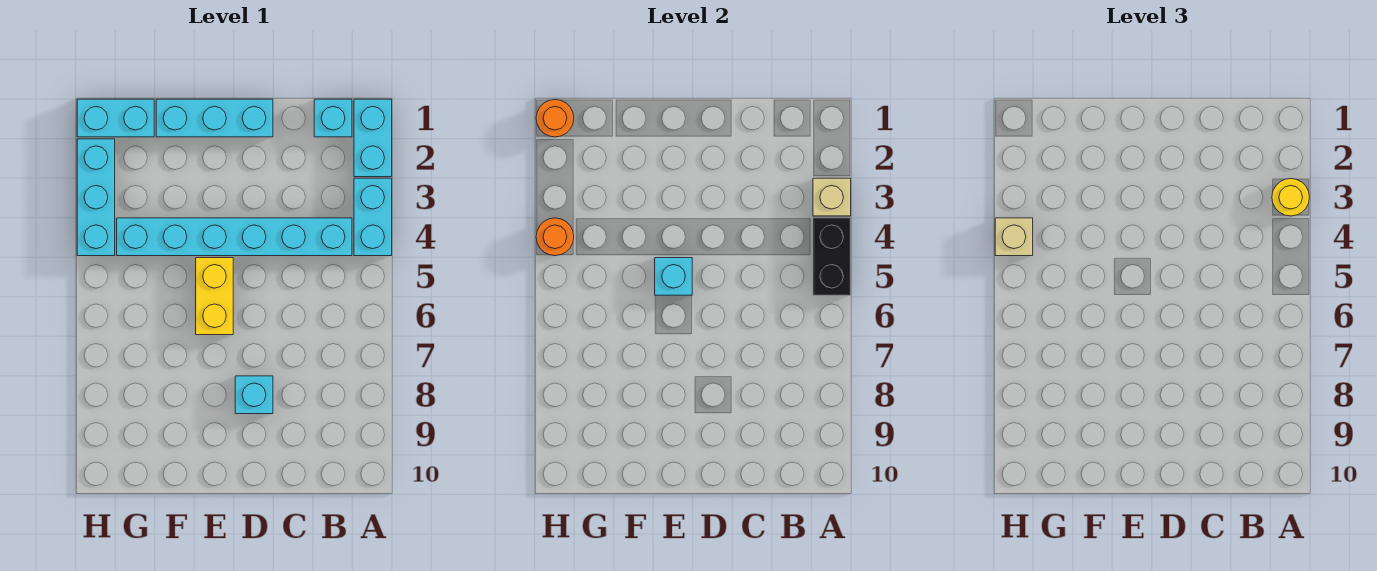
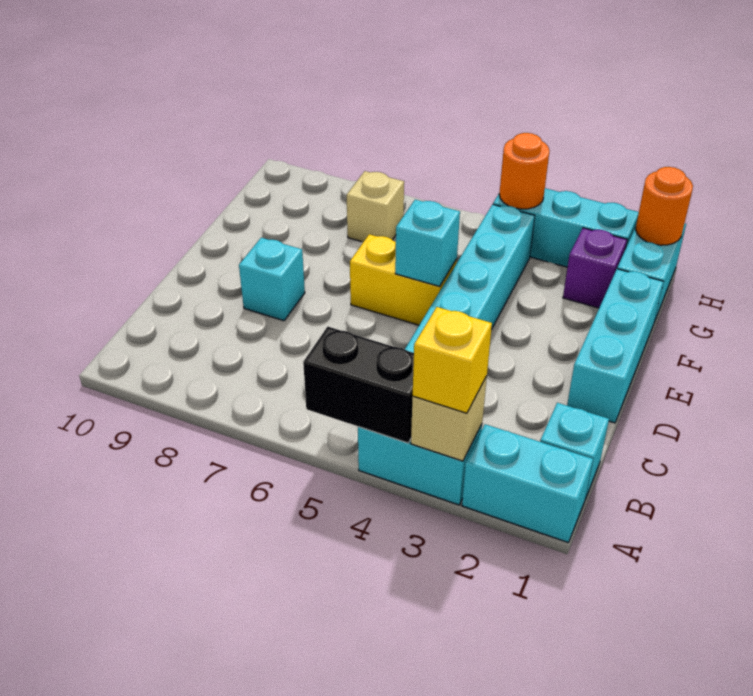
yellow round brick A3 level 3 -> yellow brick A3 level 3
none -> purple brick G2 level 1
tan brick H4 level 3 -> tan brick G7 level 1

